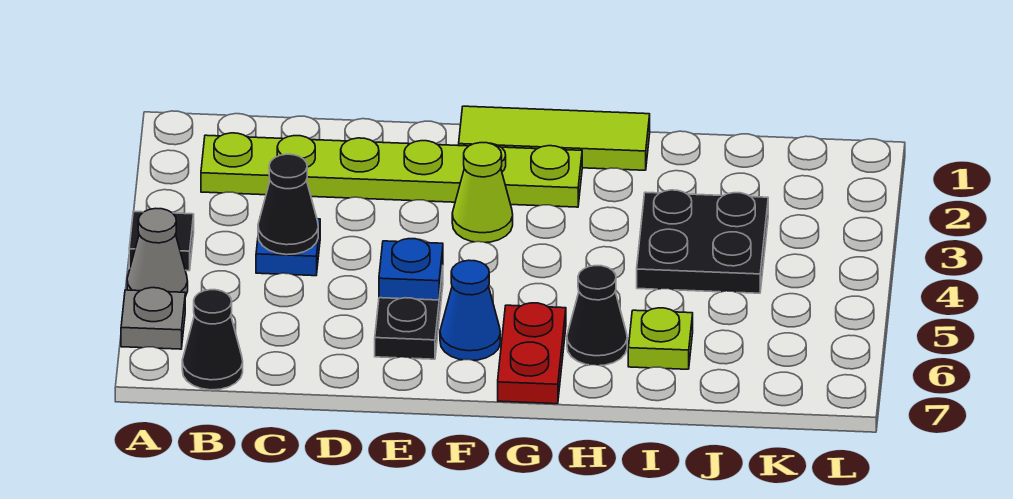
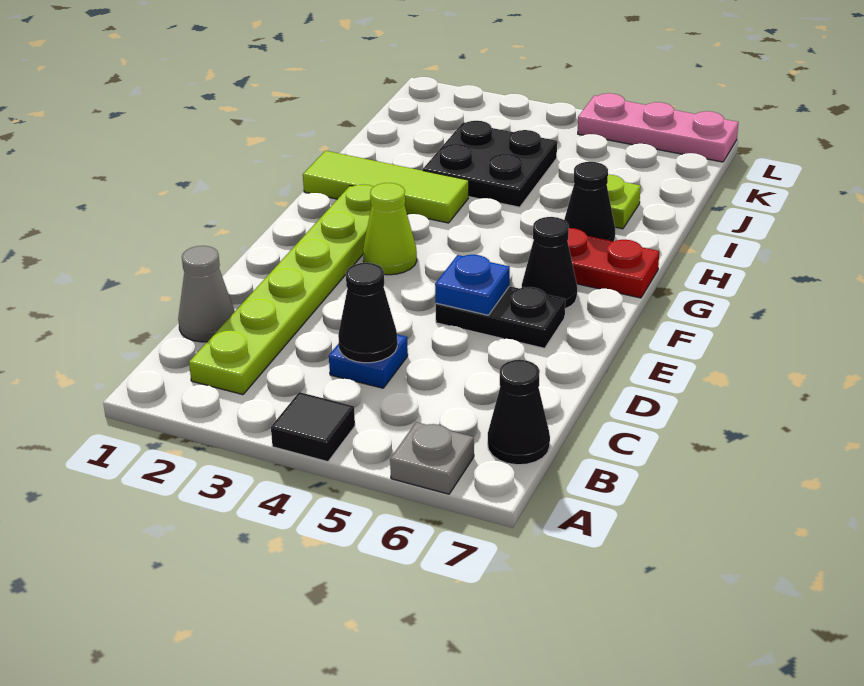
grey cone A5 level 1 -> grey cone C1 level 1
lime tile F1:H1 level 1 -> lime tile H1:H3 level 1
blue cone F6 level 1 -> black cone F6 level 1
none -> pink plate L5:L7 level 1

